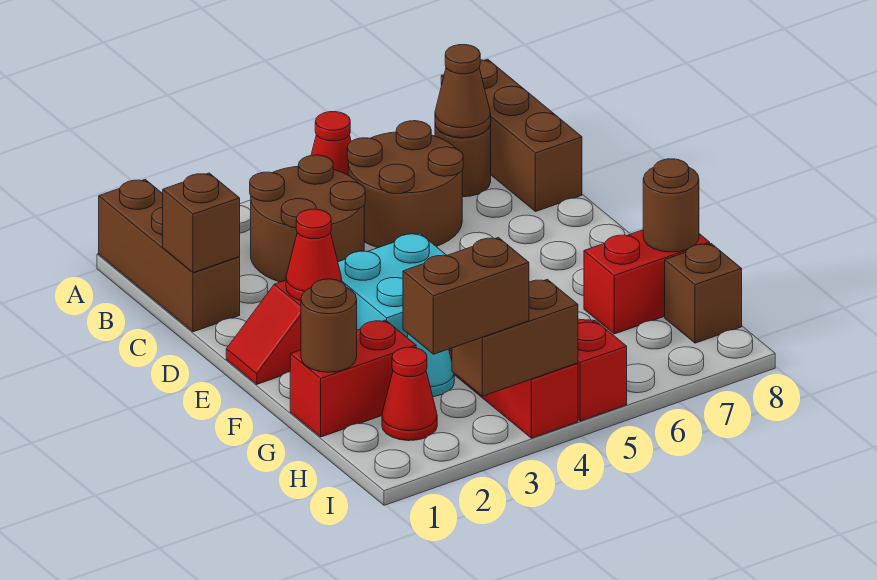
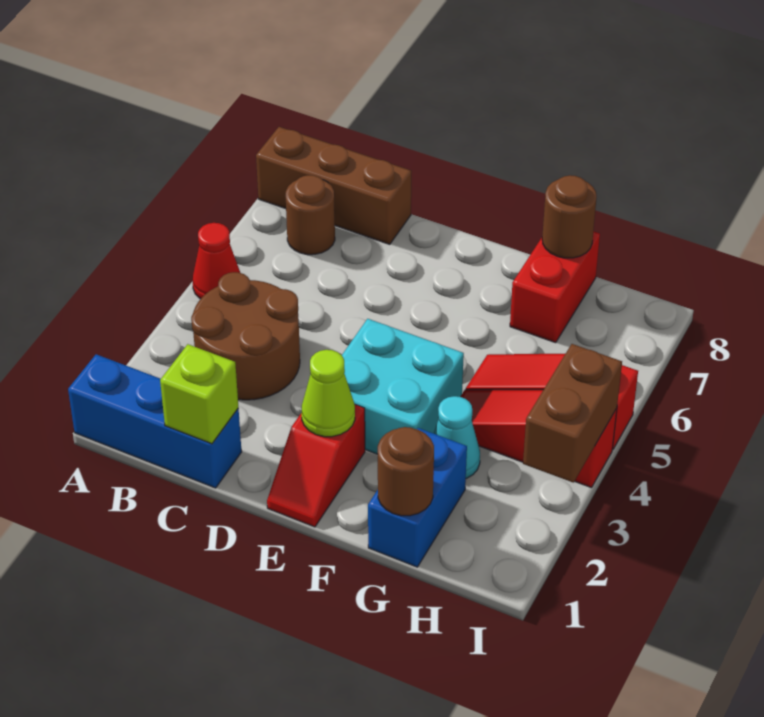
brown brick A1:C1 level 1 -> blue brick A1:C1 level 1
brown round brick B5:C6 level 1 -> none
brown cone B7 level 2 -> none
brown brick C1 level 2 -> lime brick C1 level 2
red cone E2 level 2 -> lime cone E2 level 2
red brick G1:G2 level 1 -> blue brick G1:G2 level 1
red cone H2 level 1 -> none
brown brick H8 level 1 -> none
brown brick I2:I3 level 3 -> none

